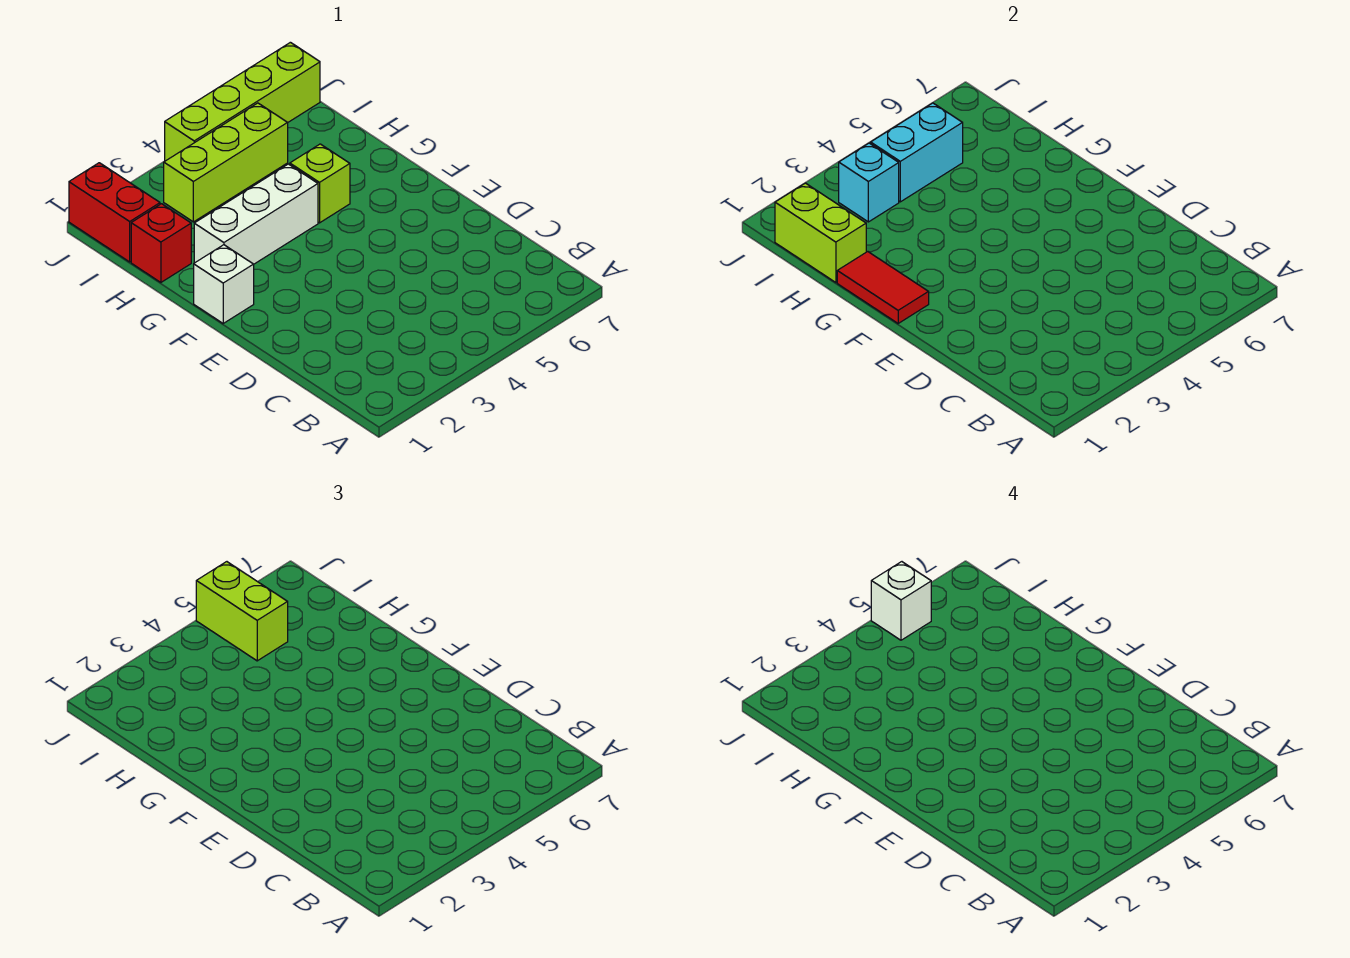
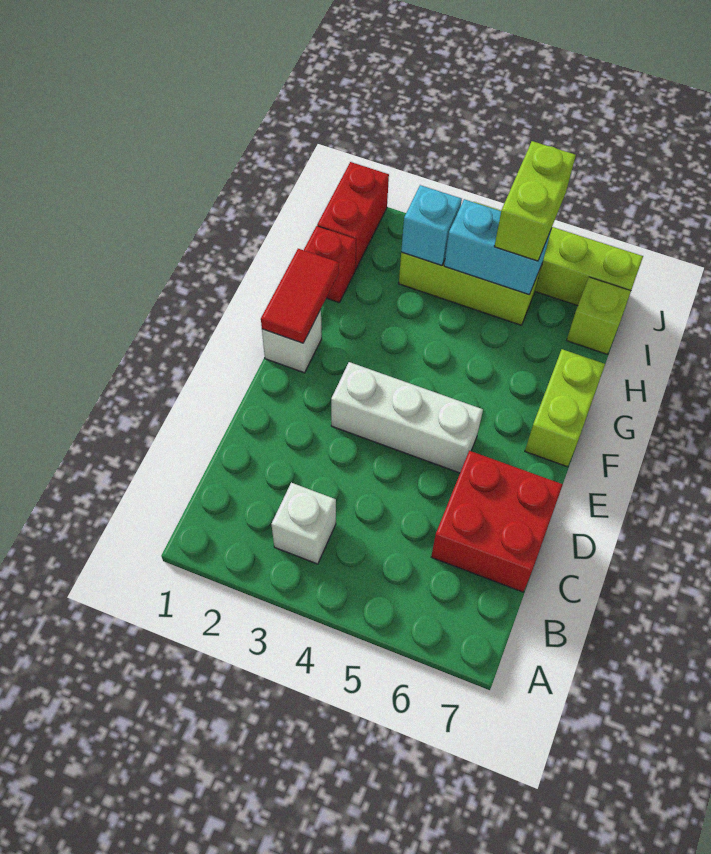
none -> red brick C6:D7 level 1
white brick G2:G4 level 1 -> white brick E3:E5 level 1
lime brick G5 level 1 -> lime brick I7 level 1
lime brick H1:I1 level 2 -> lime brick F7:G7 level 1
white brick J5 level 4 -> white brick B3 level 1

